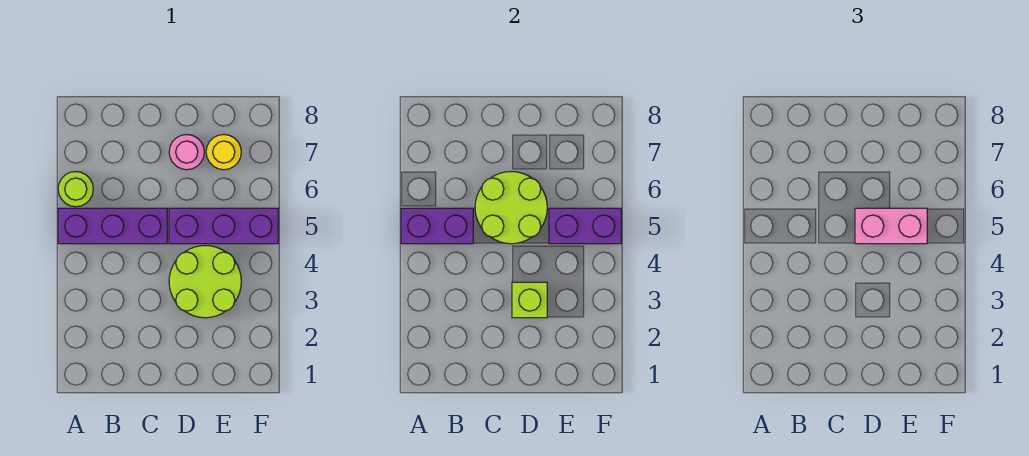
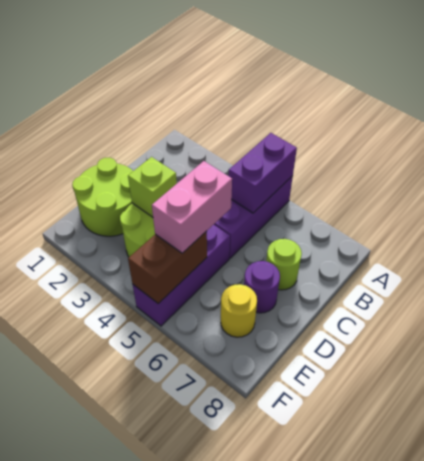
lime round brick A6 level 1 -> lime round brick C7 level 1
lime round brick C5:D6 level 2 -> lime round brick D1:E2 level 1
pink round brick D7 level 1 -> purple round brick D7 level 1
purple brick E5:F5 level 2 -> brown brick E5:F5 level 2

